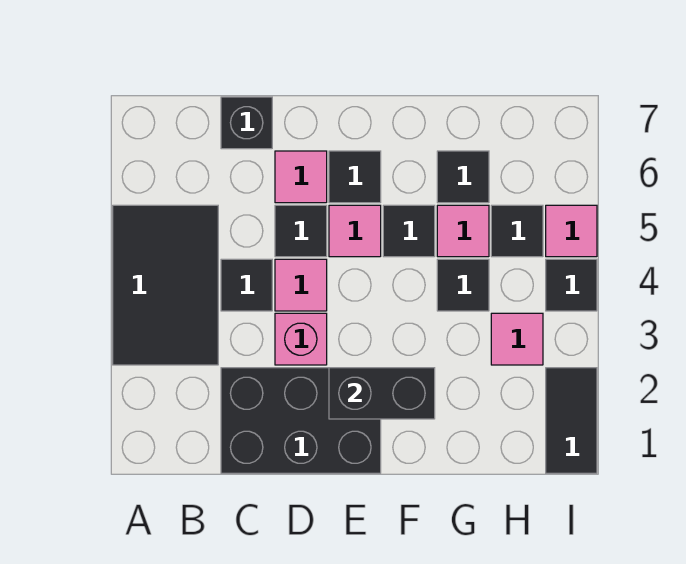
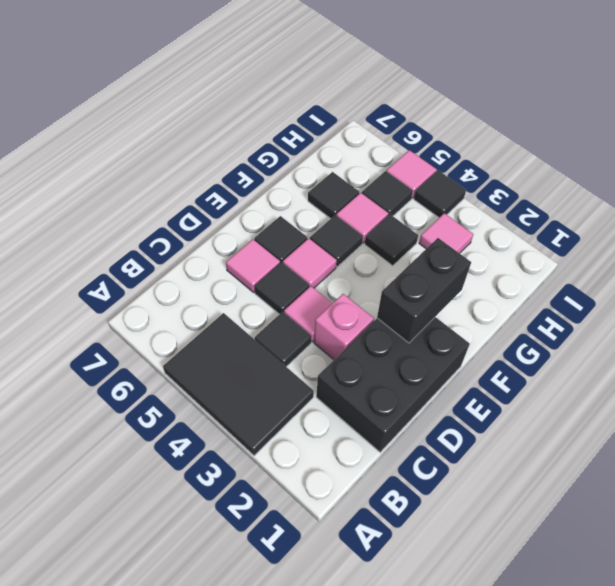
black brick C7 level 1 -> none
black tile I1:I2 level 1 -> none

